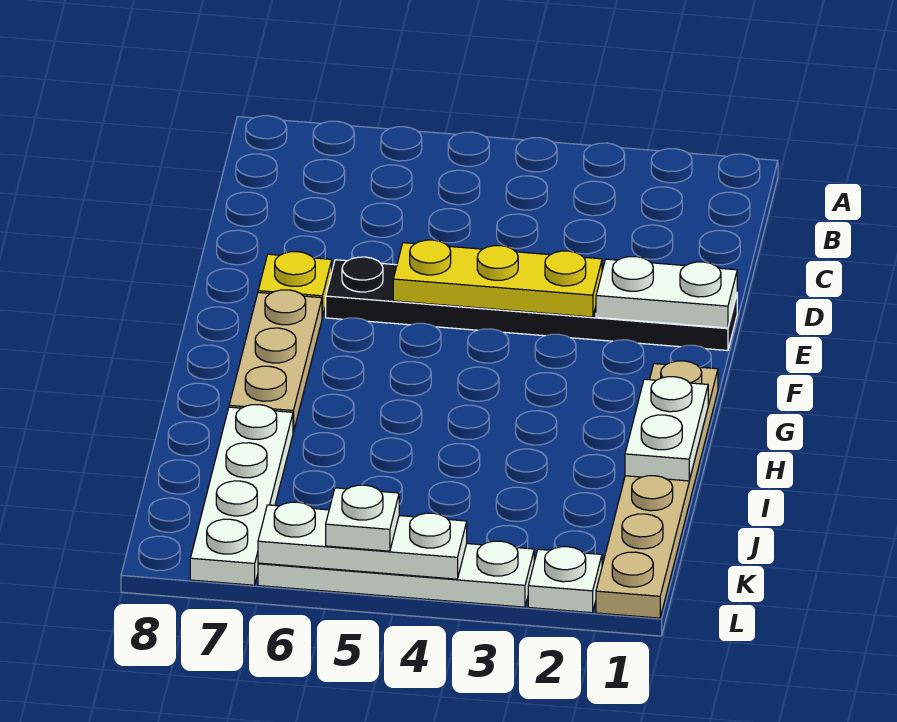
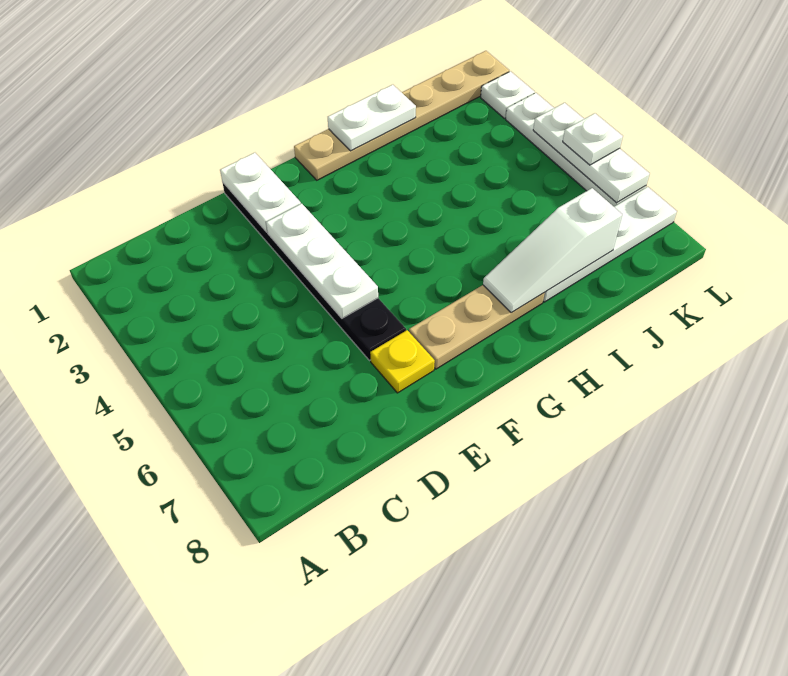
yellow plate E3:E5 level 2 -> white plate E3:E5 level 2
none -> white slope H7:J7 level 2 top J

